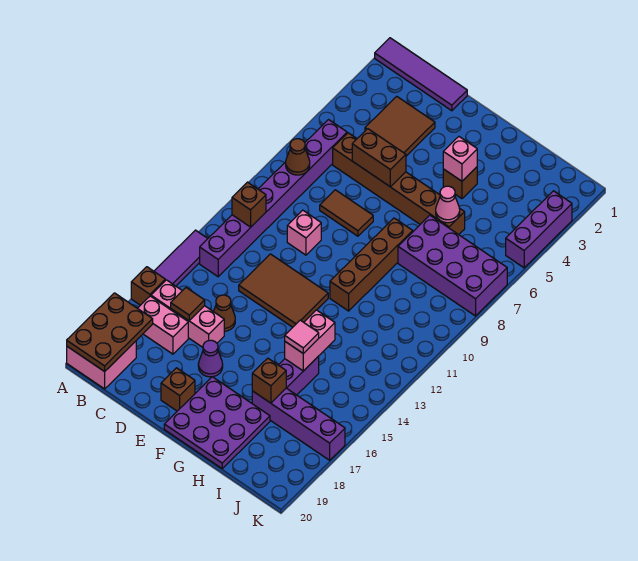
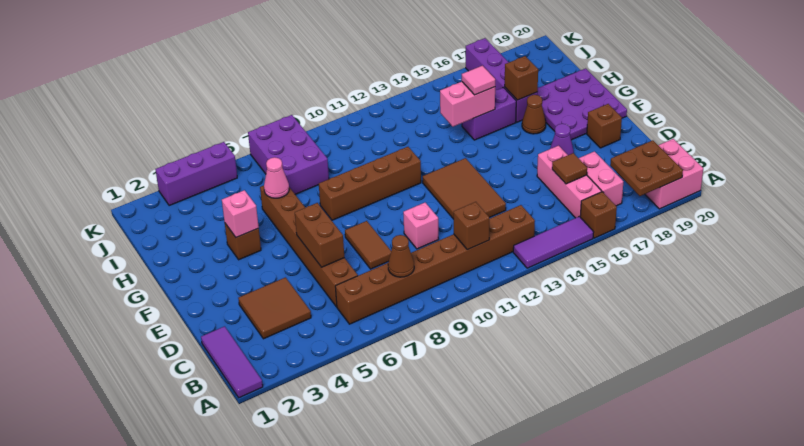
purple tile A1:D1 level 1 -> purple tile A1:C1 level 1
brown plate A18:B20 level 2 -> brown plate A18:B19 level 2
purple brick B6:B13 level 1 -> brown brick B6:B13 level 1
brown cone D15 level 1 -> brown cone G17 level 1
purple brick H7:K8 level 1 -> purple brick I7:K8 level 1

